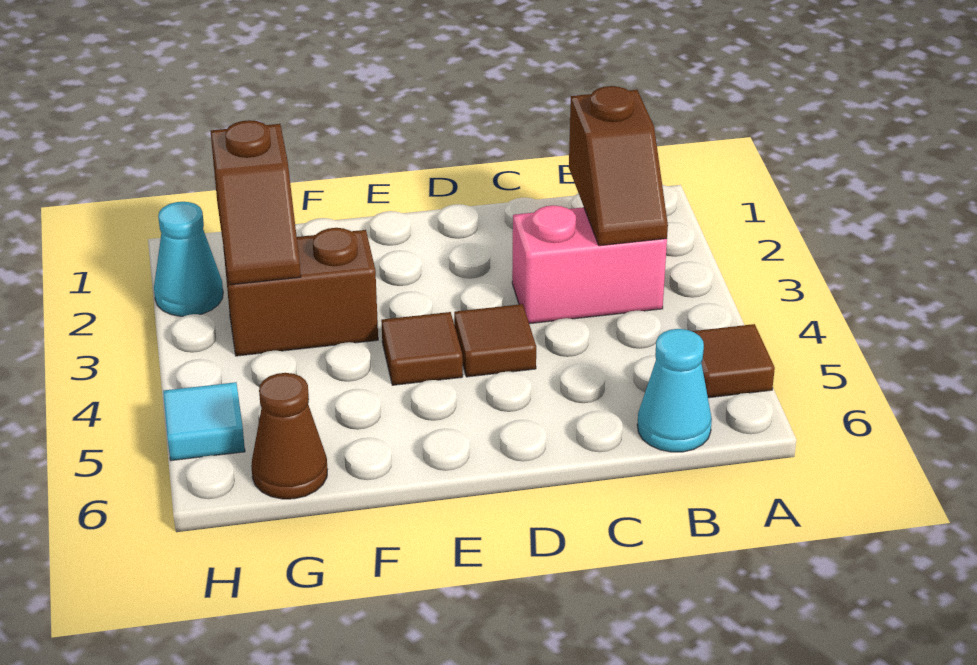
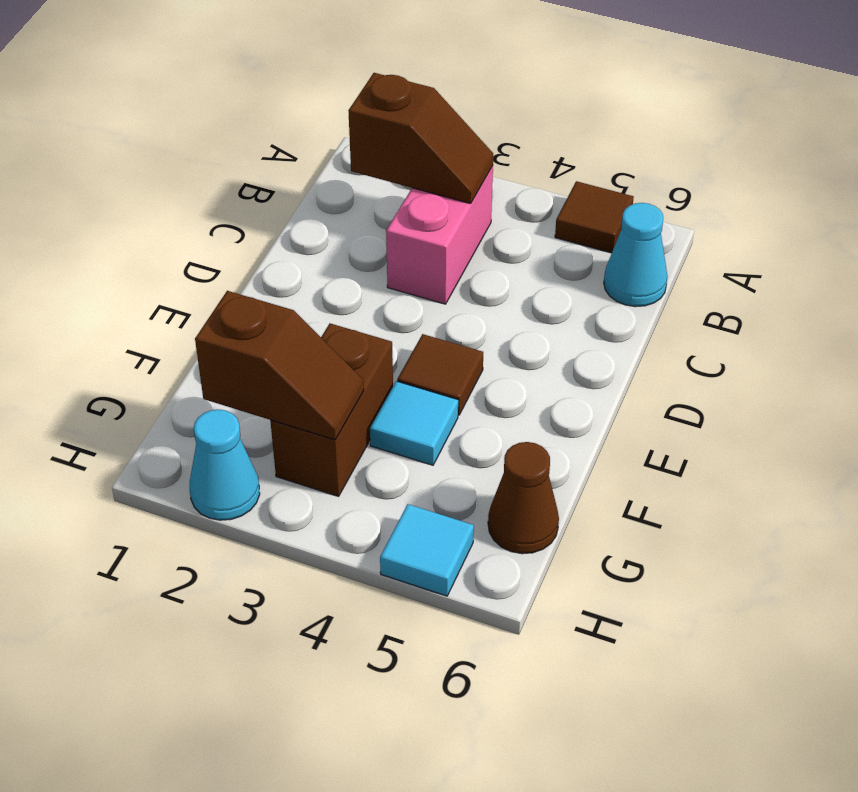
brown tile D4 level 1 -> none
none -> cyan tile F4 level 1

